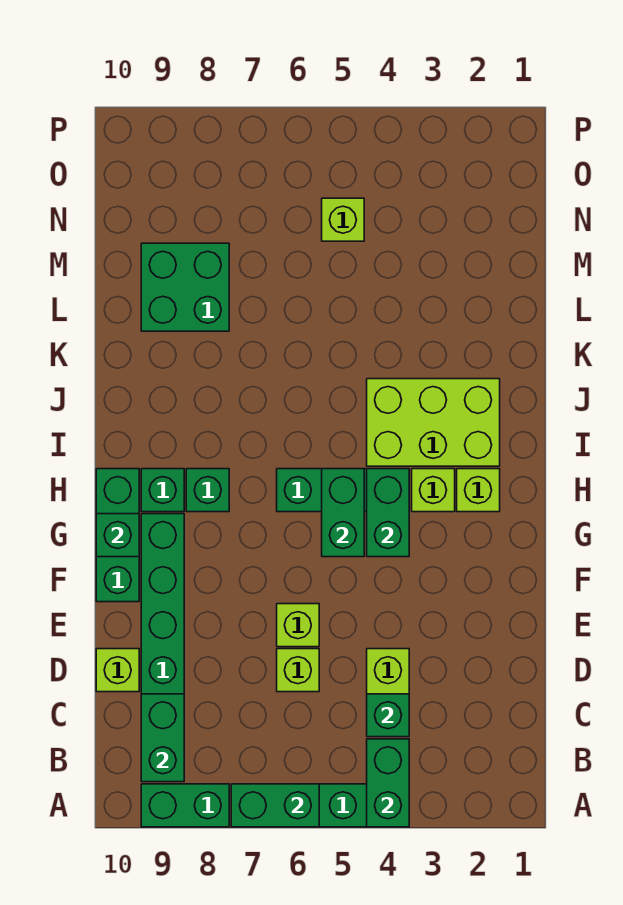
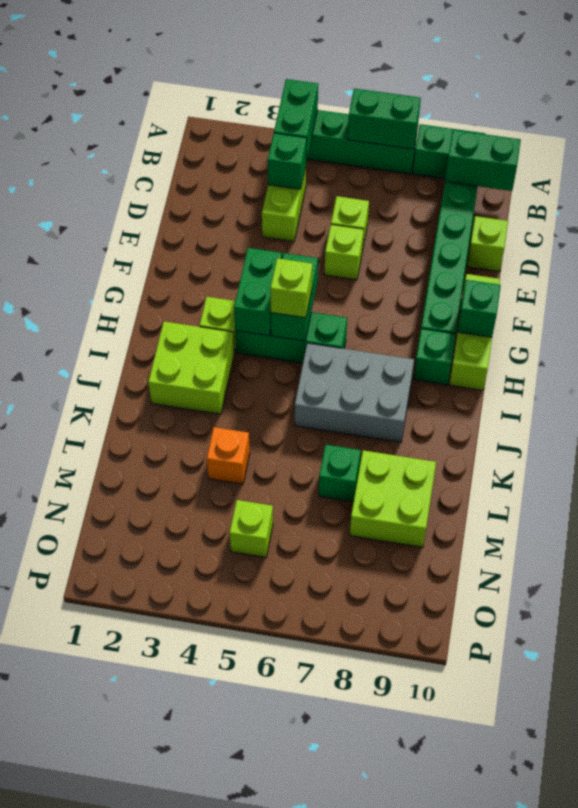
green brick B9:C9 level 2 -> green brick B9:B10 level 2
green brick F10:H10 level 1 -> lime brick F10:H10 level 1
lime brick H2 level 1 -> lime brick H5 level 3
green brick H8 level 1 -> green brick L7 level 1
lime brick I2:J4 level 1 -> lime brick I2:J3 level 1
none -> grey brick I6:J8 level 1
none -> orange brick L4 level 1
green brick L8:M9 level 1 -> lime brick L8:M9 level 1

